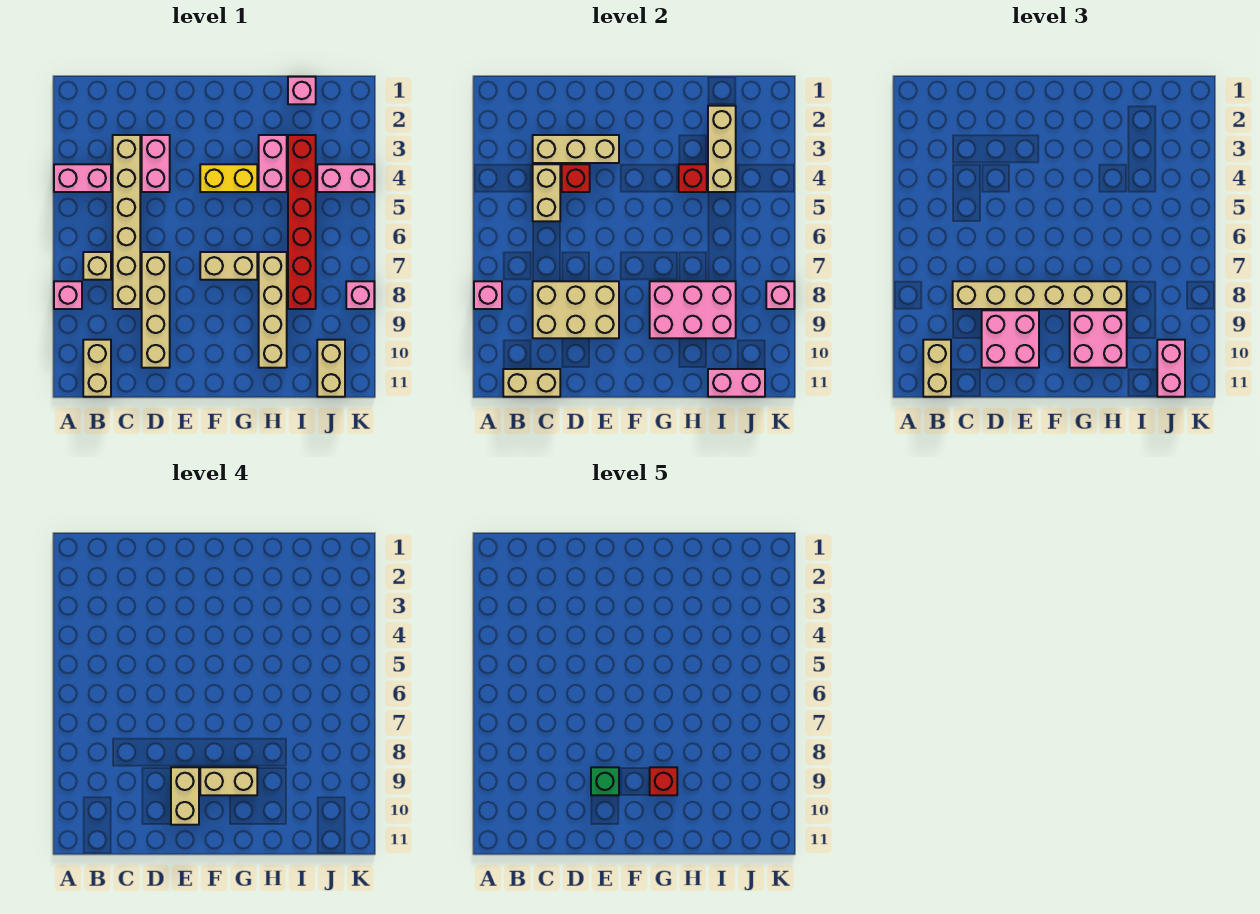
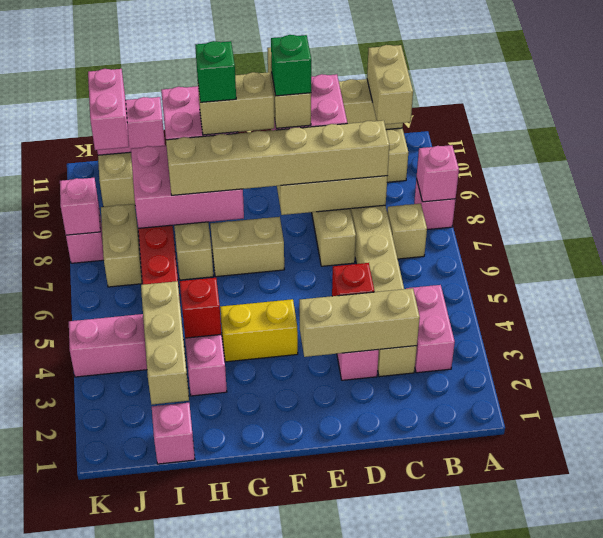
pink brick A4:B4 level 1 -> pink brick B3:B4 level 1
tan brick C4:C5 level 2 -> tan brick J7:J8 level 1
red brick G9 level 5 -> green brick G9 level 5

